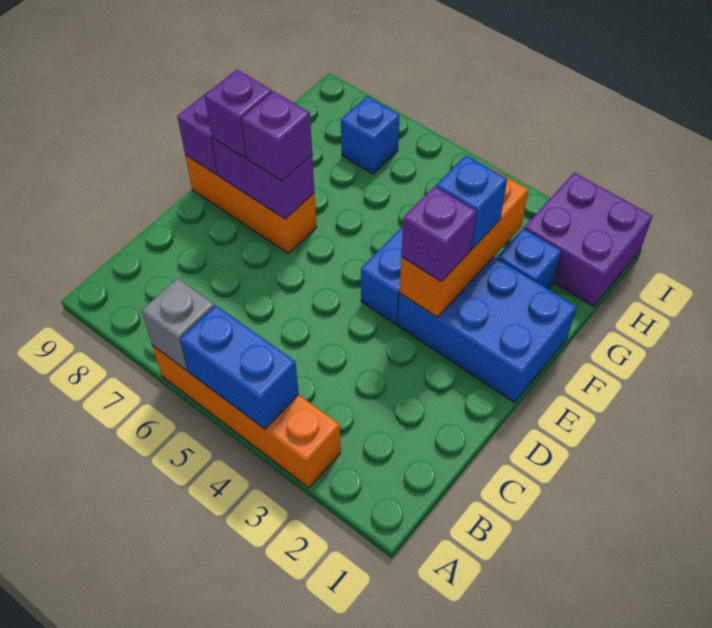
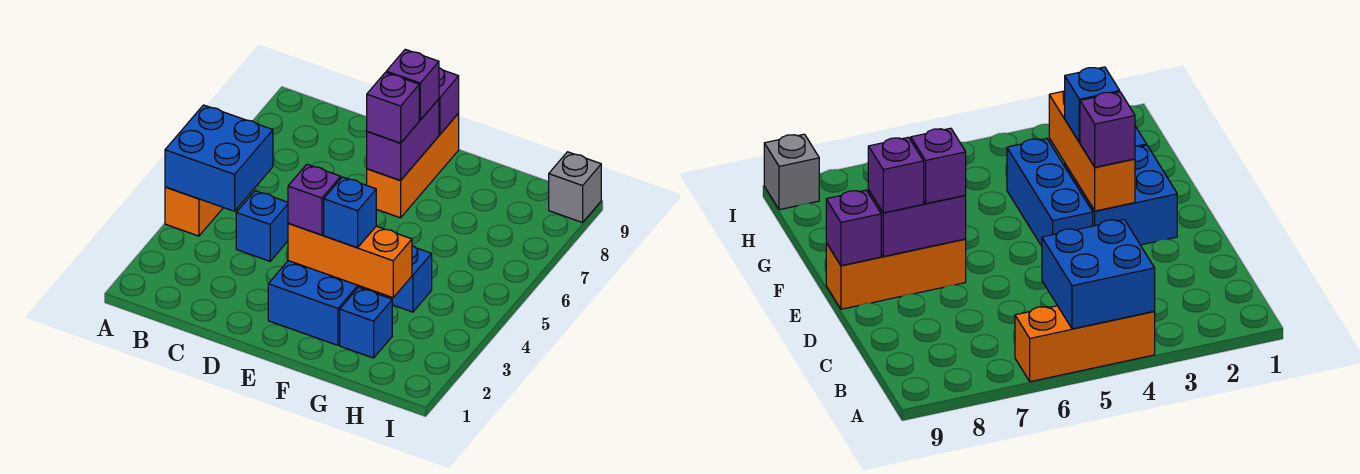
orange brick A3:A6 level 1 -> orange brick A4:A6 level 1
blue brick A4:A5 level 2 -> blue brick A4:B5 level 2
grey brick A6 level 2 -> grey brick I9 level 1
blue brick E1:F3 level 1 -> blue brick E2:F3 level 1
purple brick H1:I2 level 1 -> none
blue brick H7 level 1 -> blue brick C4 level 1

